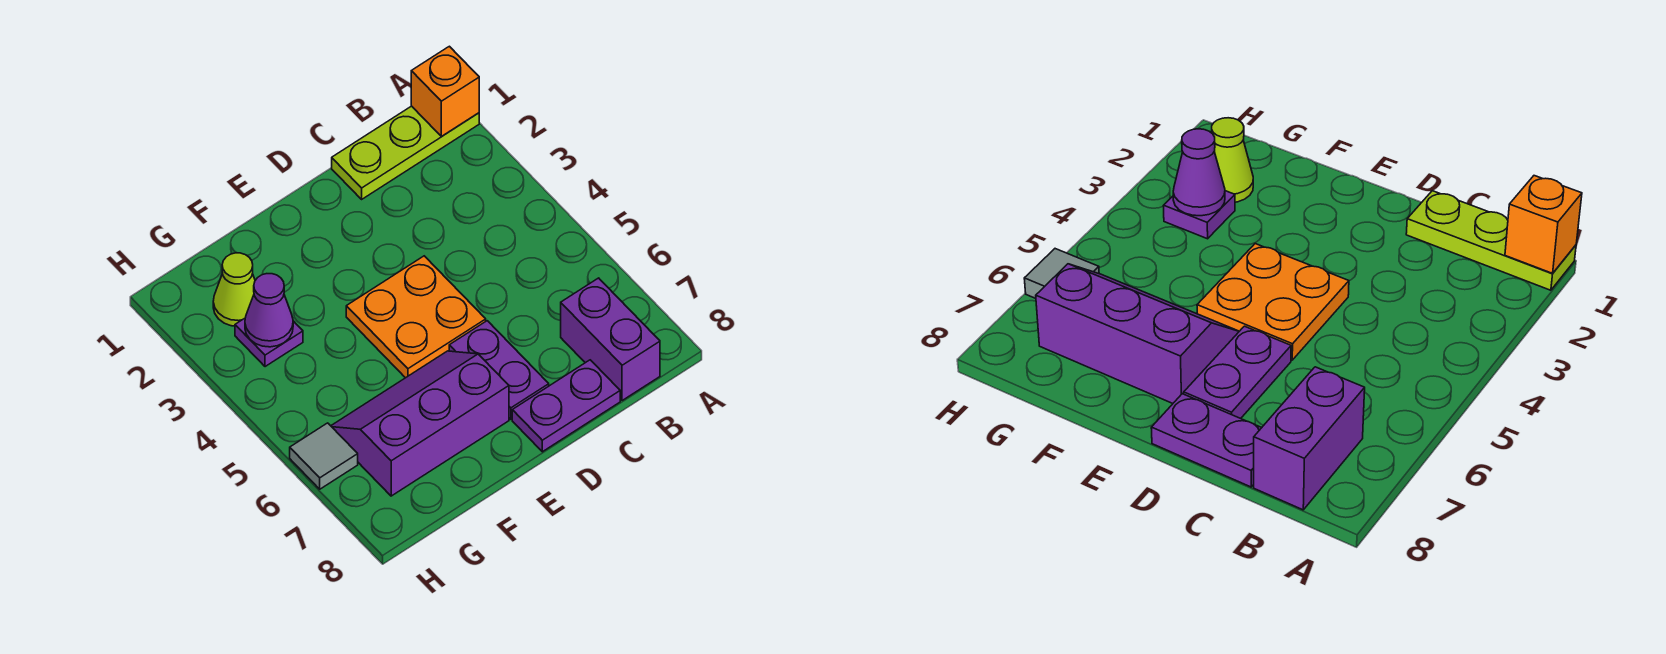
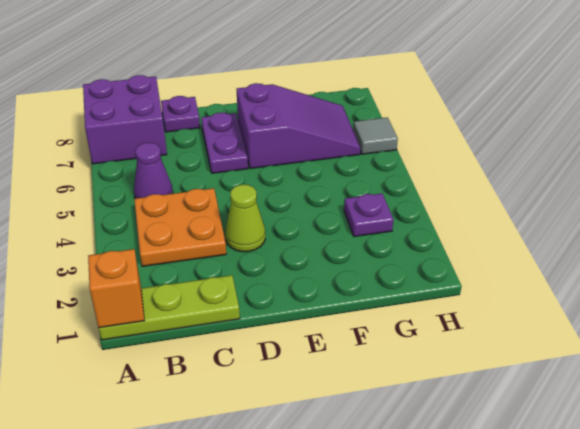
purple brick B7:B8 level 1 -> purple brick A7:B8 level 1
purple plate C8:D8 level 1 -> purple plate C8 level 1
orange plate D4:E5 level 1 -> orange plate B3:C4 level 1
purple slope E6:G7 level 1 top 7 -> purple slope E6:G7 level 1 top E
lime cone G2 level 1 -> lime cone D3 level 1
purple cone G3 level 2 -> purple cone B5 level 1

